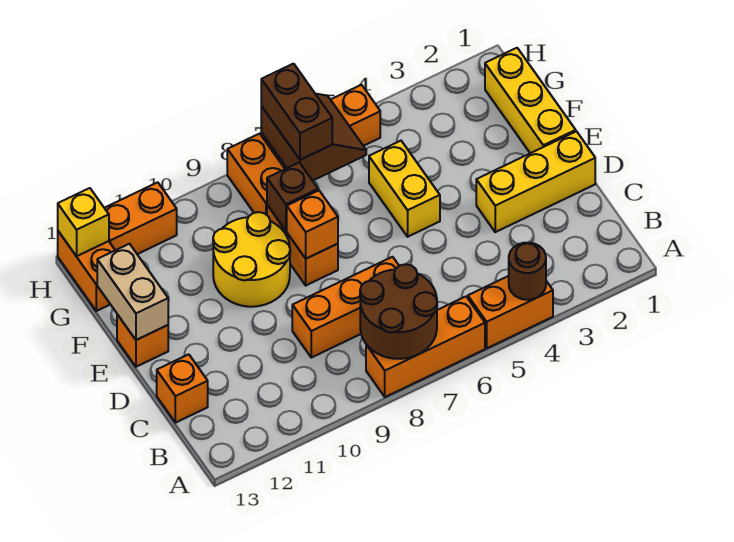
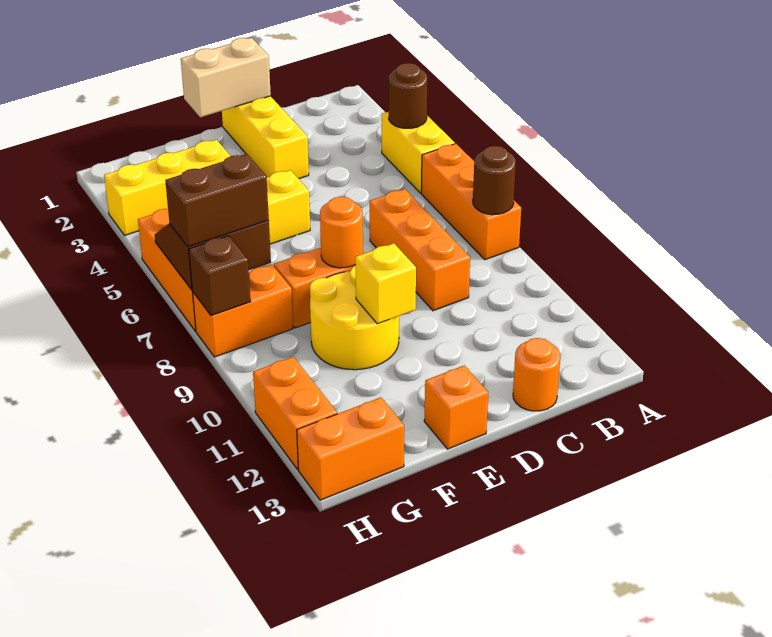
orange brick A4:A5 level 1 -> yellow brick A4:A5 level 1
brown round brick A7:B8 level 2 -> brown round brick A8 level 2
orange brick C13 level 1 -> orange round brick C13 level 1
yellow brick E1:G1 level 1 -> yellow brick F3:H3 level 1
orange brick E8 level 2 -> orange round brick E8 level 2
tan brick E13:F13 level 2 -> tan brick D1:E1 level 2
brown brick F8 level 2 -> brown brick H8 level 2
yellow brick H13 level 2 -> yellow brick E10 level 2

